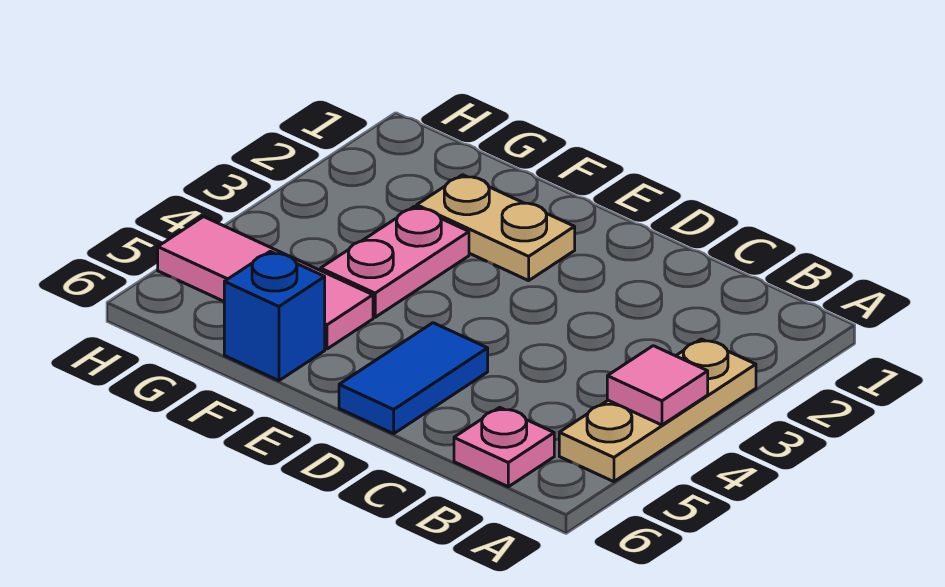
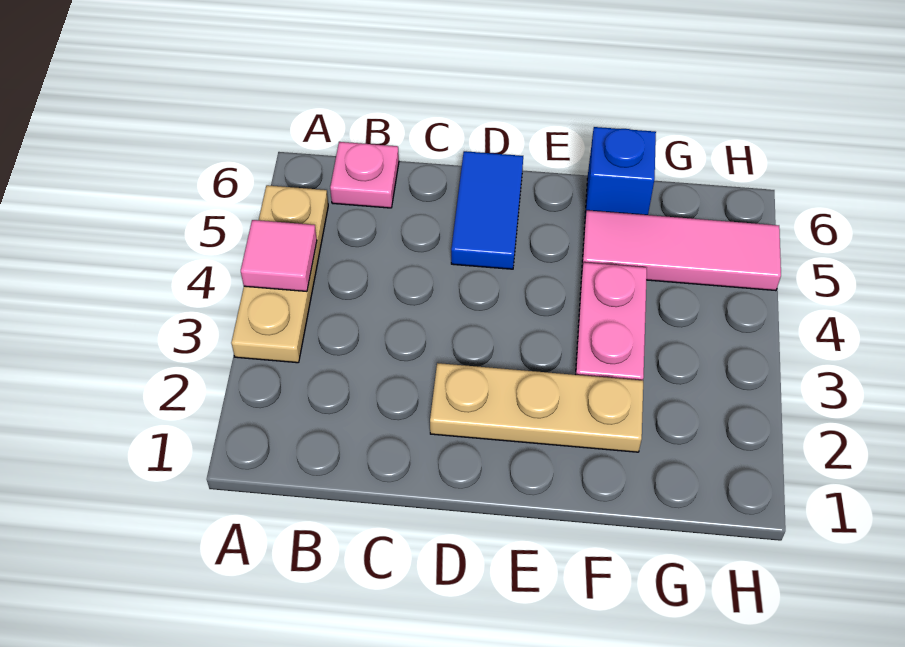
tan plate E2:F2 level 1 -> tan plate D2:F2 level 1

